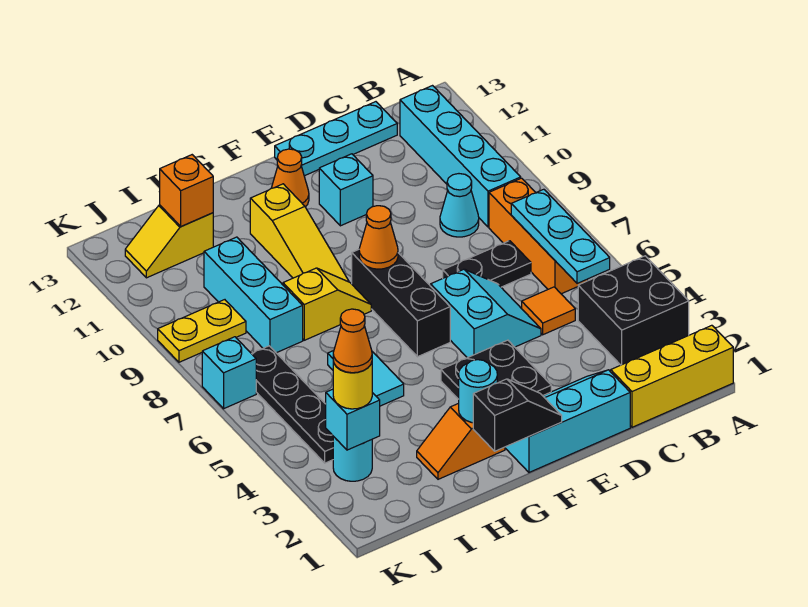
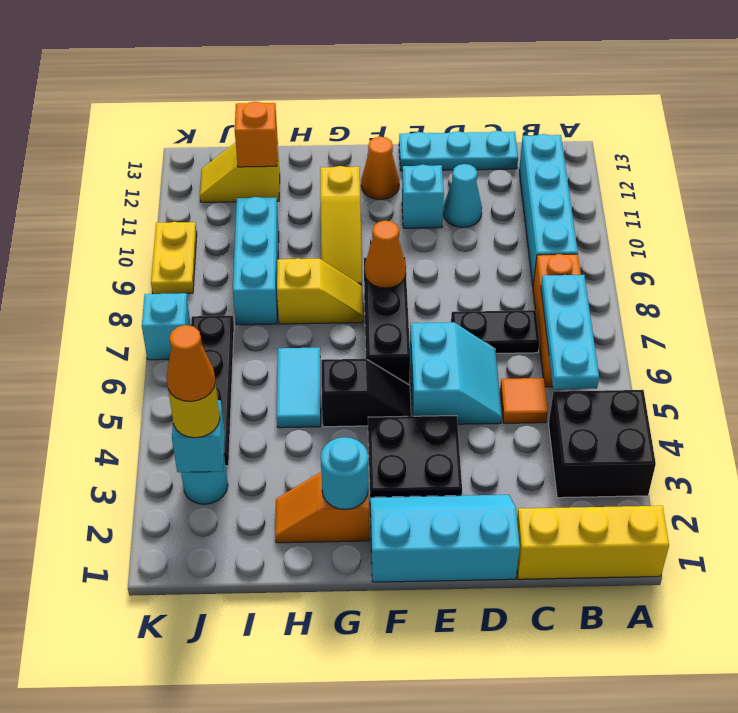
cyan cone C9 level 1 -> cyan cone D11 level 1
black slope F1:G1 level 2 top G -> black slope F5:G5 level 1 top G
yellow plate J9:K9 level 1 -> yellow plate K9:K10 level 1

